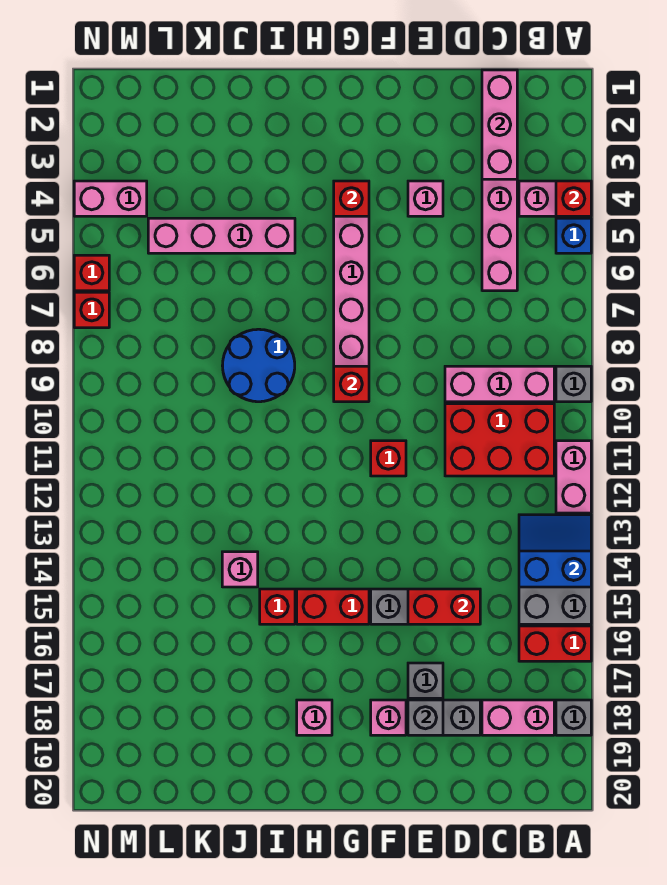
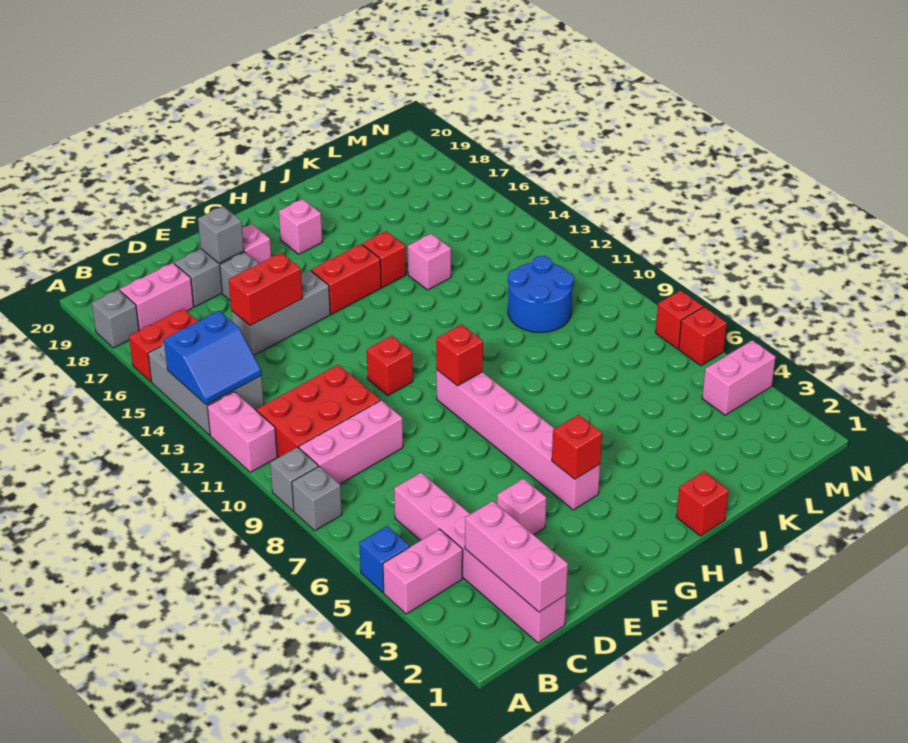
red brick A4 level 2 -> red brick I1 level 1
none -> grey brick A8 level 1
pink brick I5:L5 level 1 -> none
blue round brick I8:J9 level 1 -> blue round brick K10:L11 level 1

